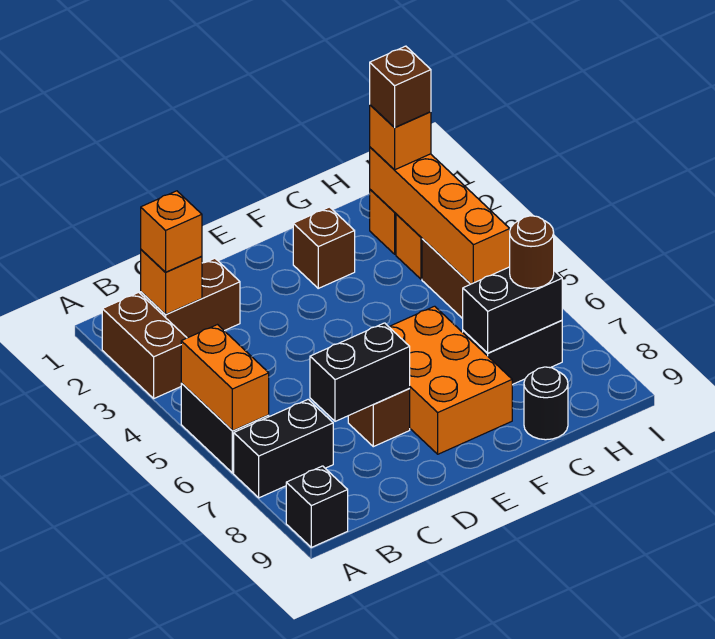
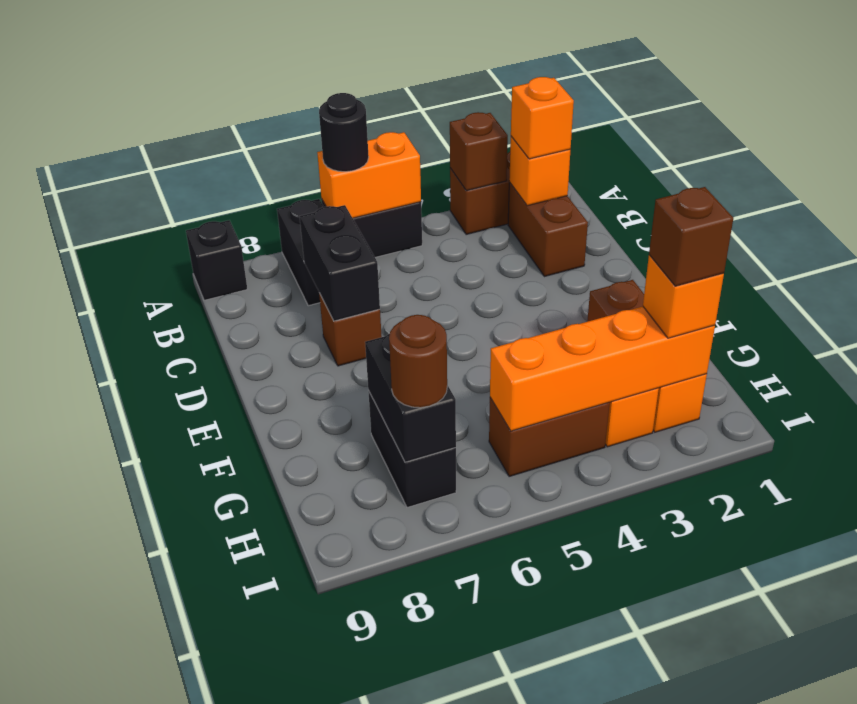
none -> brown brick A3 level 2
orange brick E6:F8 level 1 -> none
black round brick G9 level 1 -> black round brick A6 level 3

